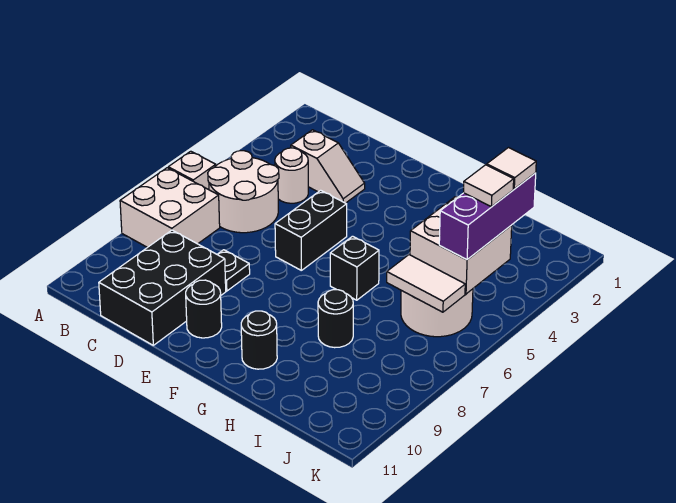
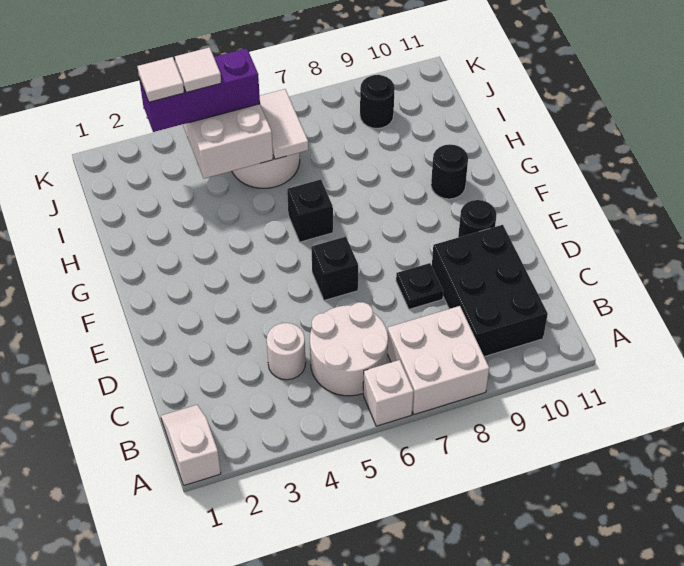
white slope C3:D3 level 1 top C -> white slope A1:B1 level 1 top A
black brick C9:D11 level 1 -> black brick B9:D10 level 1
black brick E5:E6 level 1 -> black brick E6 level 1
black round brick H8 level 1 -> black round brick J9 level 1

